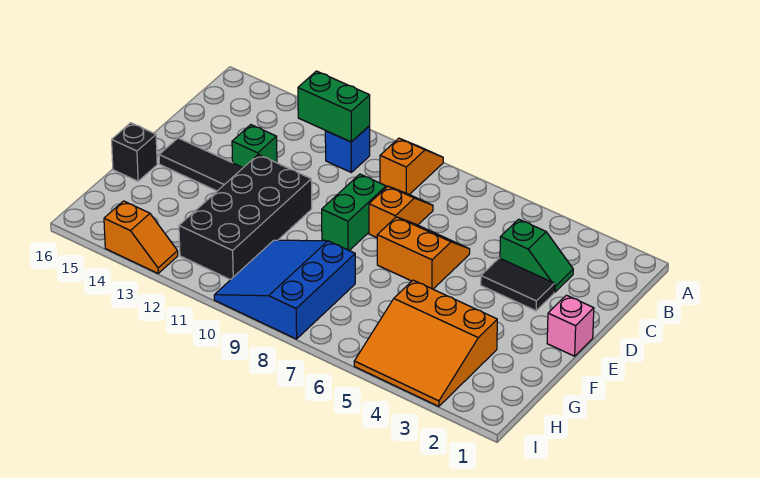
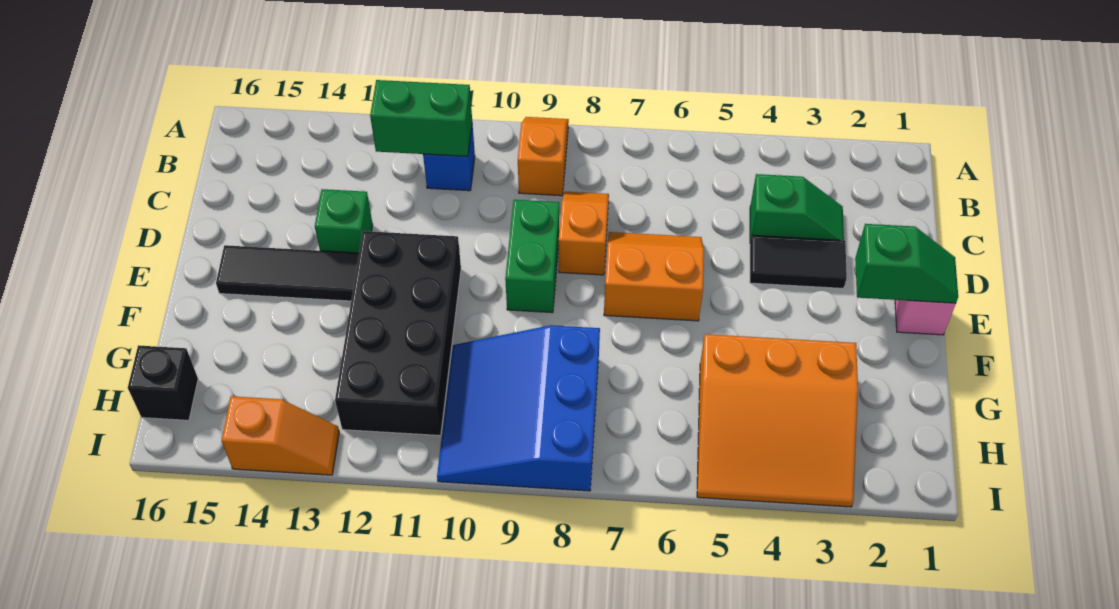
none -> green slope E1:E2 level 2 top 2
black brick F16 level 1 -> black brick H16 level 1

